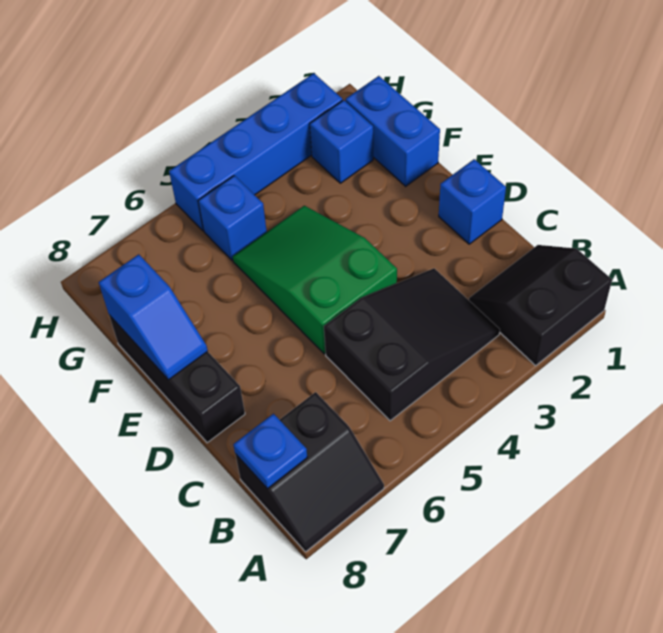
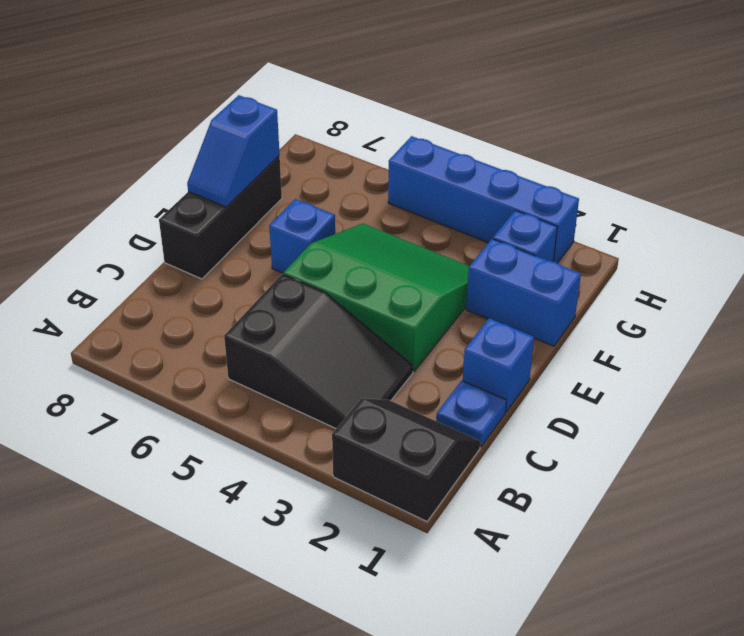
black slope A7:B8 level 1 top B -> none
blue plate B8 level 2 -> blue plate C1 level 1
green slope D4:F5 level 1 top D -> green slope D3:F5 level 1 top D
blue brick F1:G1 level 1 -> blue brick F1:F2 level 1
blue brick G5 level 1 -> blue brick E6 level 1

